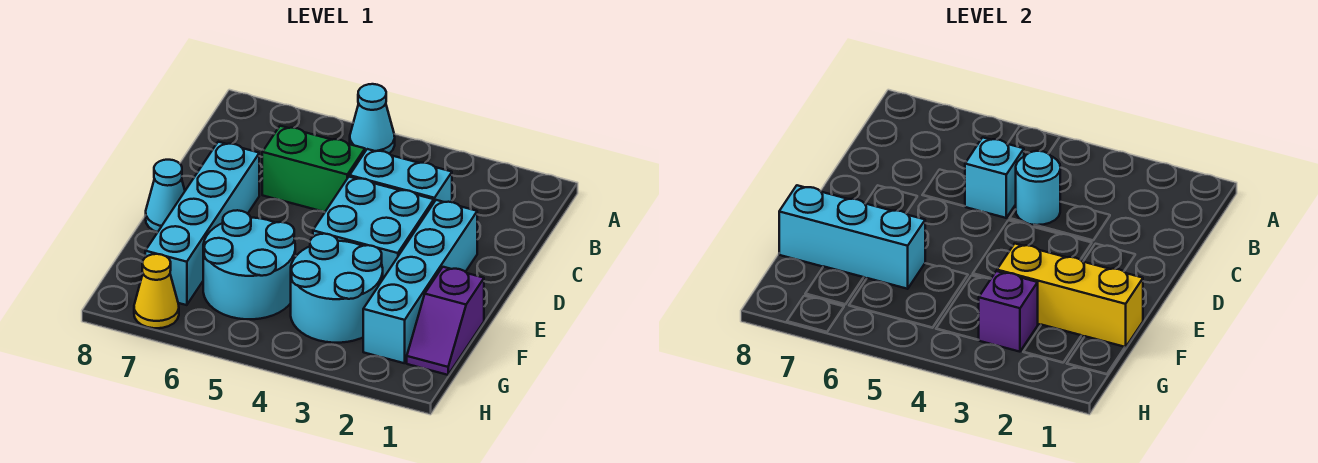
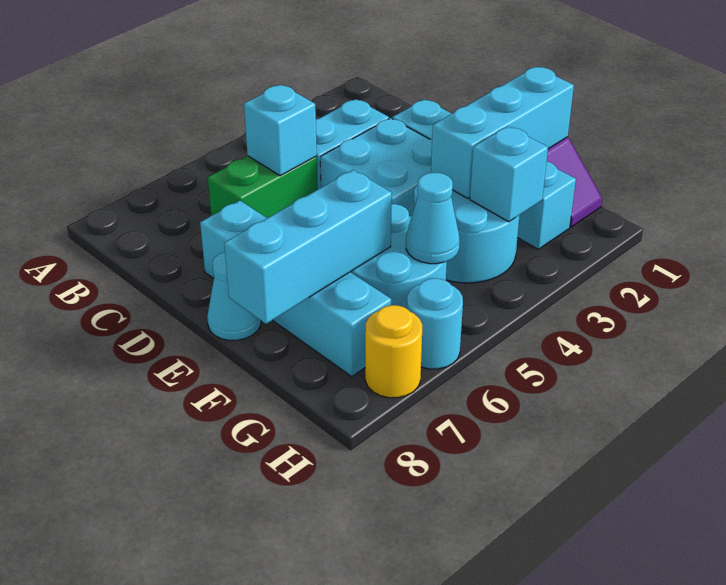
cyan cone A5 level 1 -> cyan cone G5 level 2
cyan round brick C4 level 2 -> cyan round brick H6 level 1
yellow brick F1:F3 level 2 -> cyan brick F1:F3 level 2
purple brick G3 level 2 -> cyan brick G3 level 2
yellow cone H7 level 1 -> yellow round brick H7 level 1

